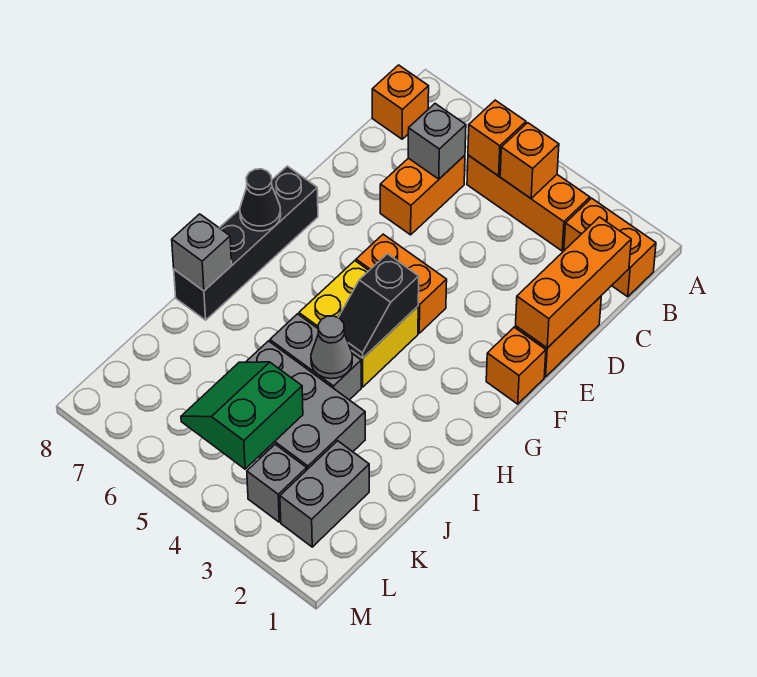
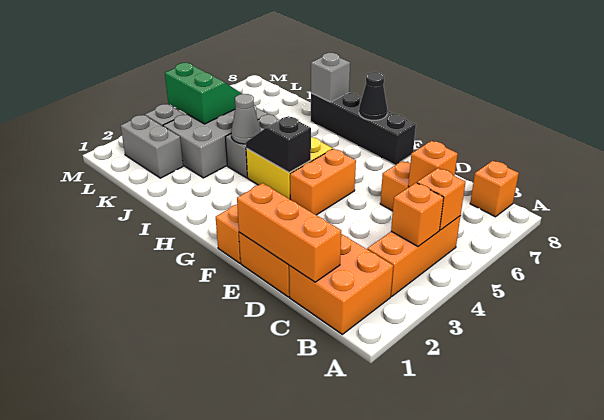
orange brick B1:B2 level 1 -> orange brick B1:C2 level 1
grey brick C6 level 2 -> orange brick C6 level 2

